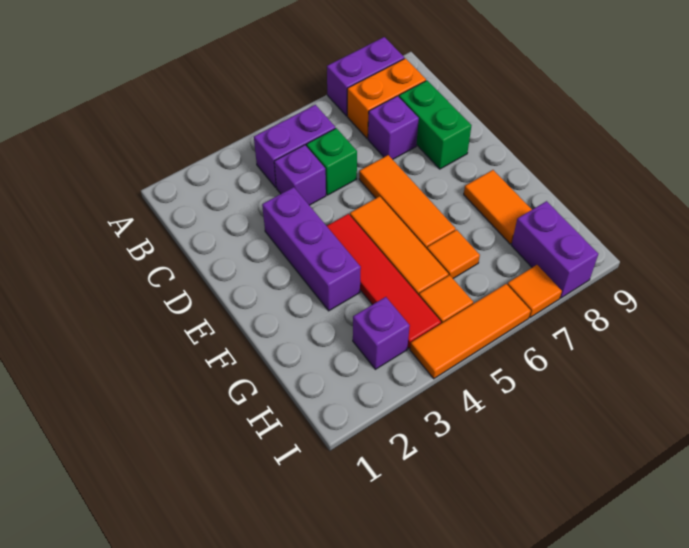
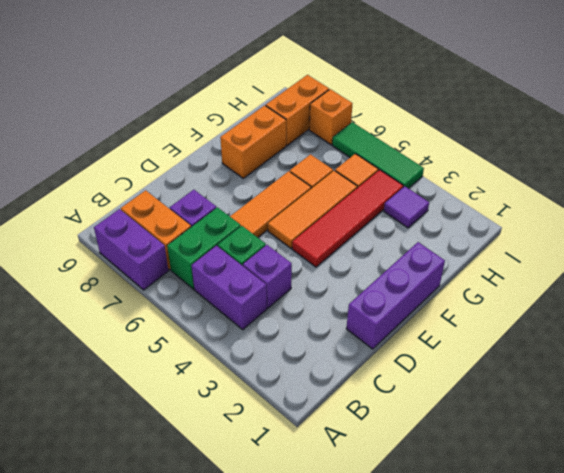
green brick C8:D8 level 1 -> green brick B6:C6 level 1
purple brick D3:F3 level 1 -> purple brick D1:F1 level 1
orange tile F8:G8 level 1 -> orange brick F8:G8 level 1
purple brick H3 level 1 -> purple tile H3 level 1
purple brick H8:I8 level 1 -> orange brick H8:I8 level 1
orange tile I4:I6 level 1 -> green tile I4:I6 level 1
orange tile I7 level 1 -> orange brick I7 level 1

